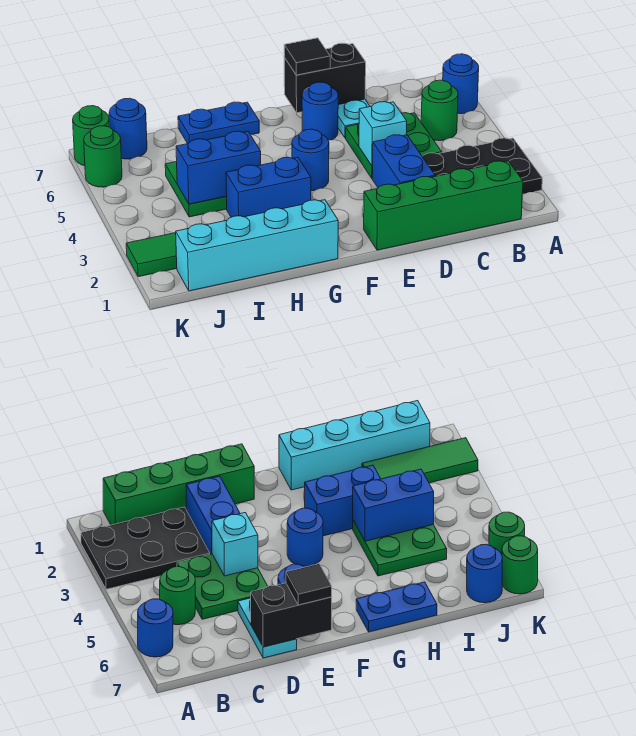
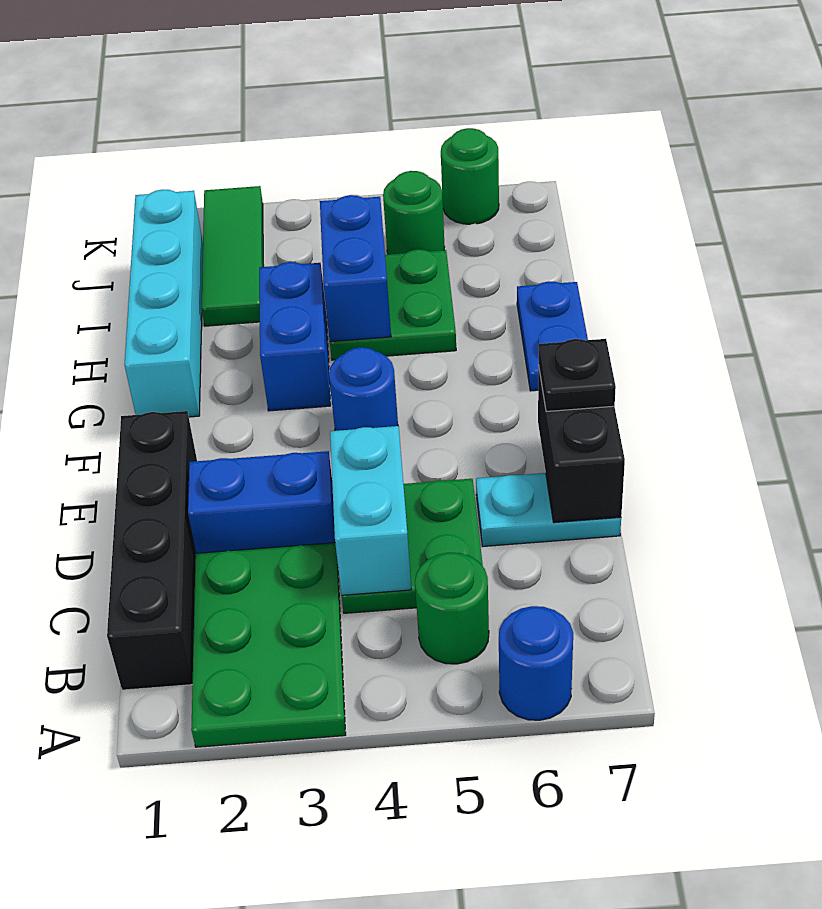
black plate A2:C3 level 1 -> green plate A2:C3 level 1
green brick B1:E1 level 1 -> black brick B1:E1 level 1
cyan brick D4 level 2 -> cyan brick C4:D4 level 2
blue round brick E6 level 1 -> none
black tile E7 level 3 -> black plate E7 level 3
blue round brick J7 level 1 -> none
green round brick K7 level 1 -> green round brick J5 level 1

